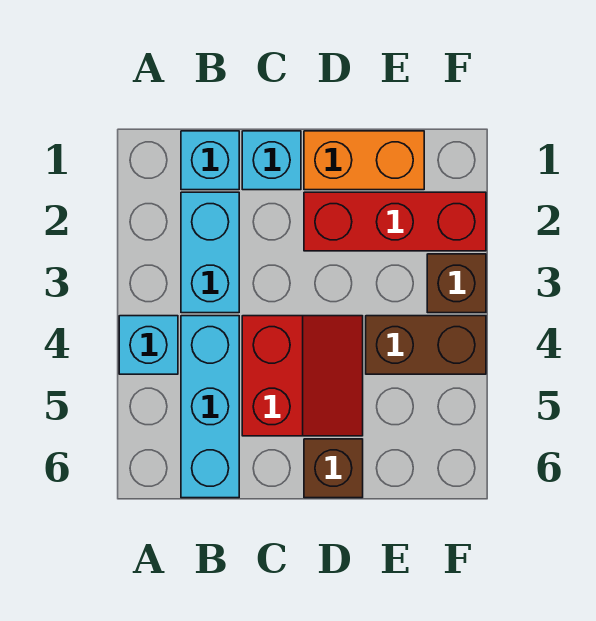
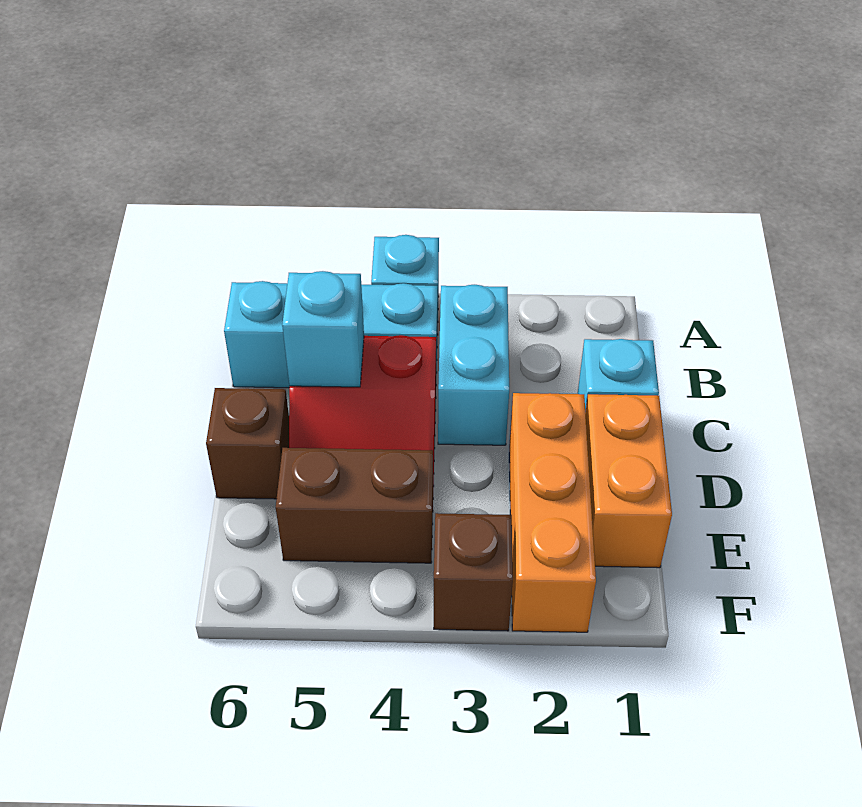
cyan brick B1 level 1 -> cyan brick C5 level 2
cyan brick B2:B3 level 1 -> cyan brick B3:C3 level 1
red brick D2:F2 level 1 -> orange brick D2:F2 level 1
brown brick E4:F4 level 1 -> brown brick E4:E5 level 1

